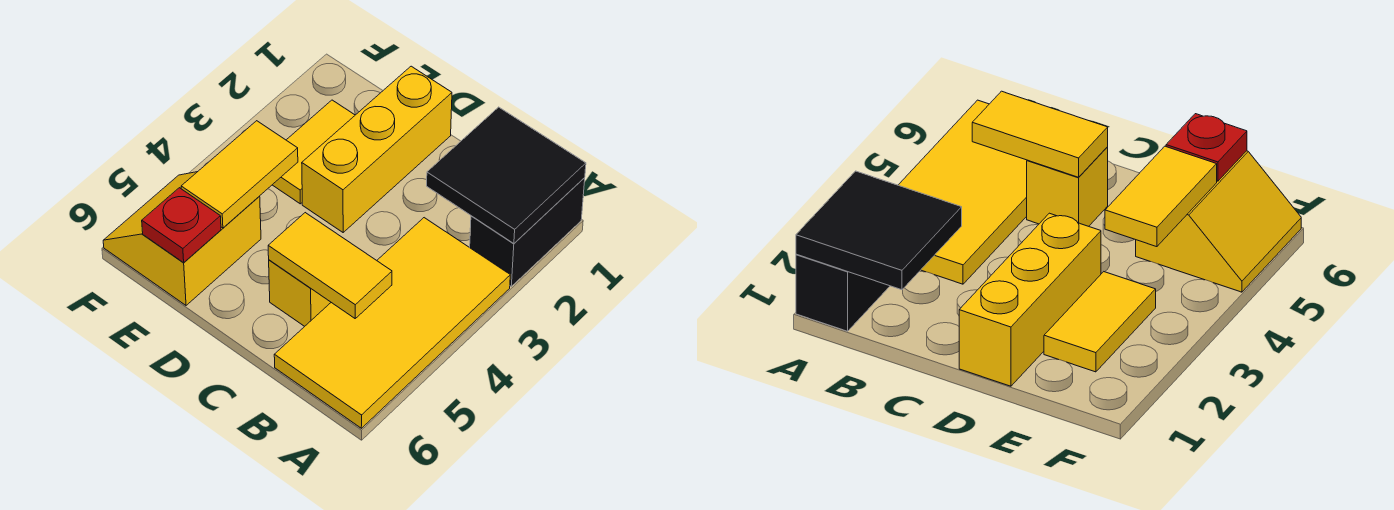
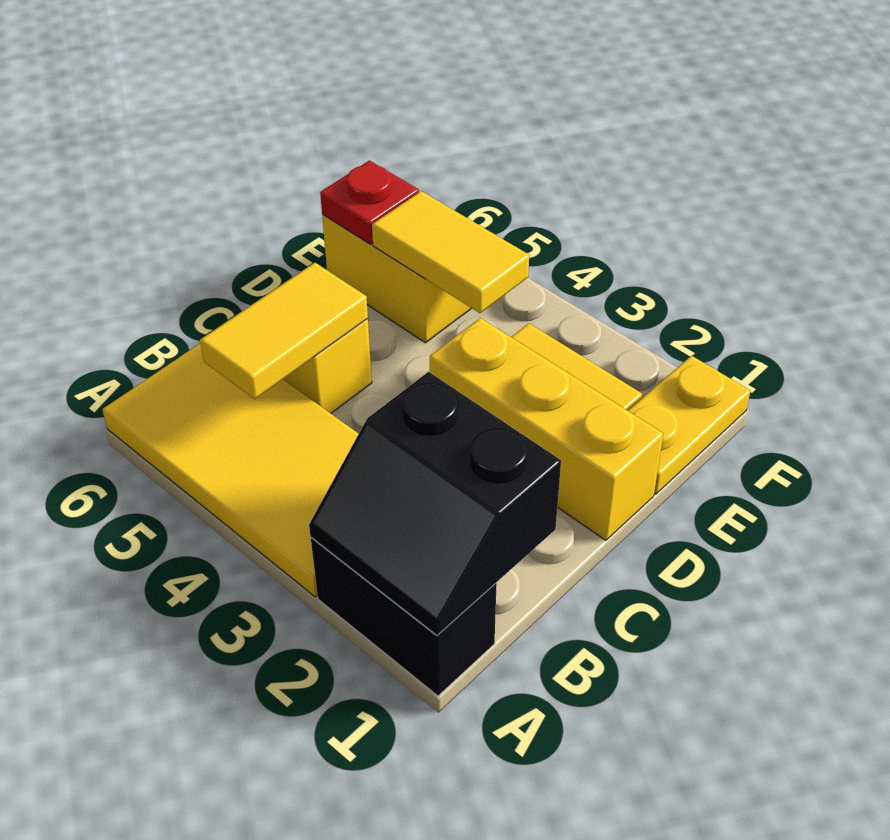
black tile A1:B2 level 2 -> black slope A1:B2 level 2 top B
none -> yellow plate E1:F1 level 1

